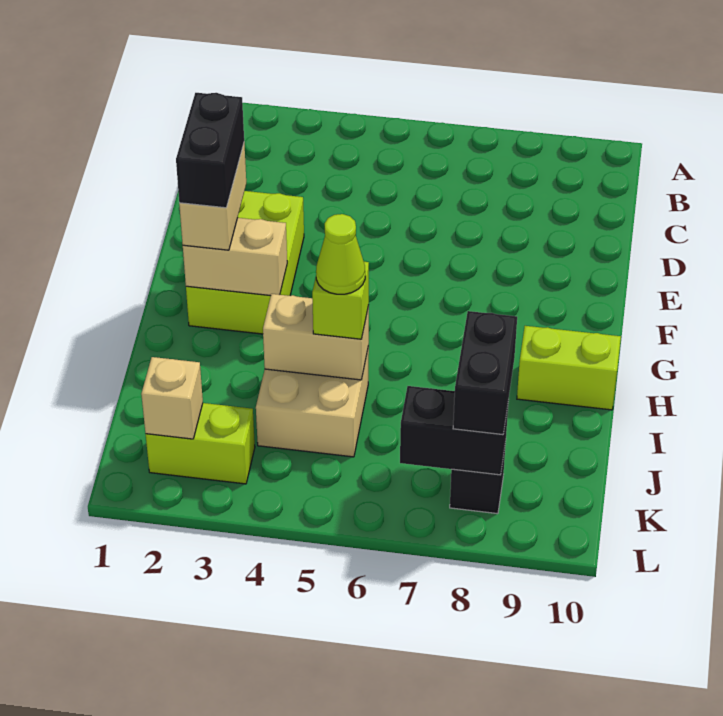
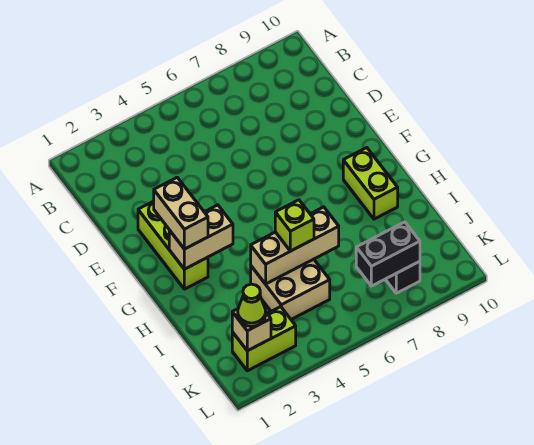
lime brick E2:G3 level 1 -> lime brick E2:G2 level 1
black brick F2:G2 level 4 -> none
lime brick H9:H10 level 1 -> lime brick G9:H9 level 1
tan brick I4:I5 level 2 -> tan brick I4:I6 level 2
lime cone I5 level 4 -> lime cone K2 level 3
black brick J8:K8 level 3 -> none

